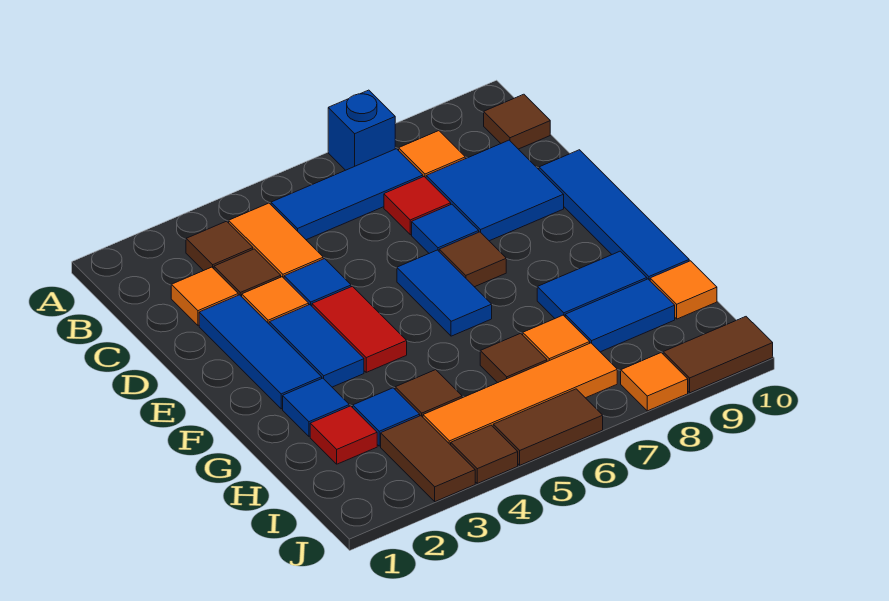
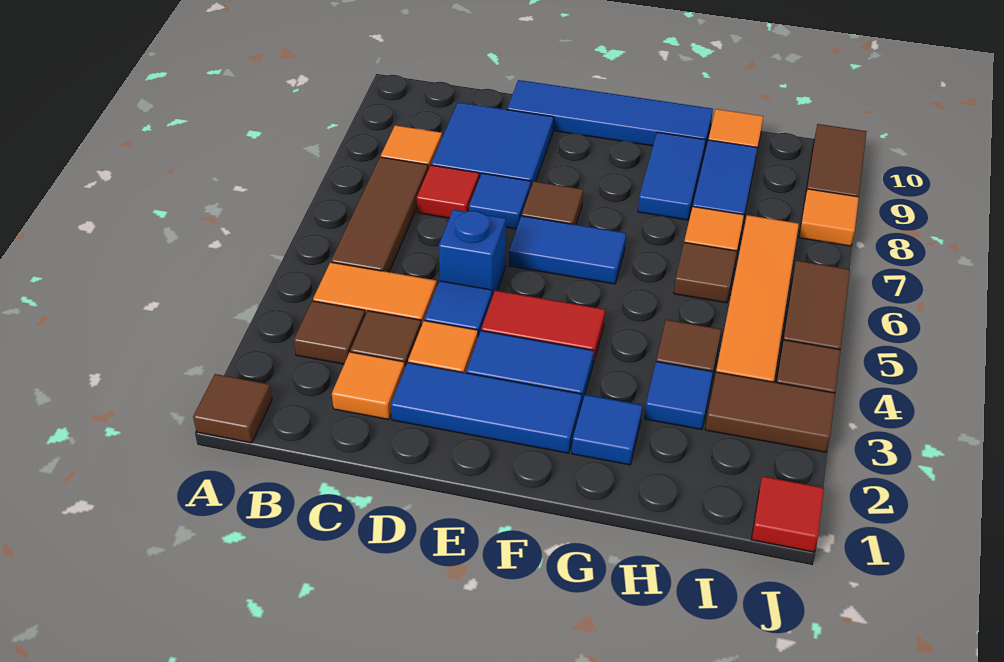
blue brick A7 level 1 -> blue brick D5 level 1
blue tile B5:B7 level 1 -> brown tile B5:B7 level 1
brown tile B10 level 1 -> brown tile A1 level 1
red tile H2 level 1 -> red tile J1 level 1

